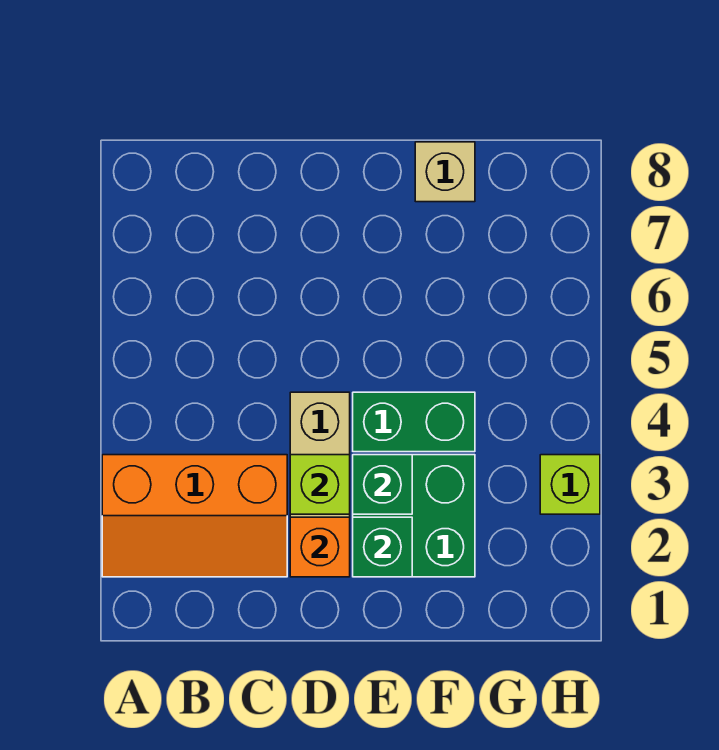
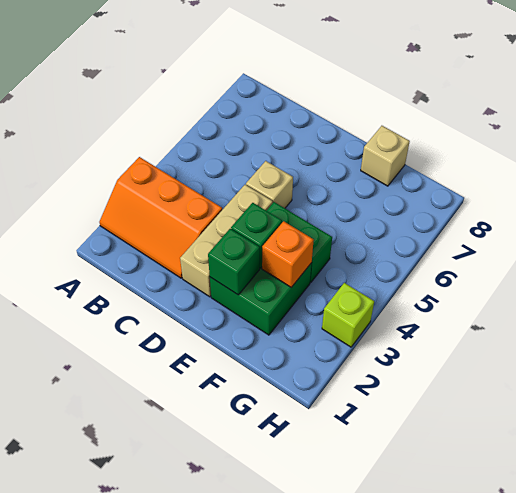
orange brick D2 level 2 -> orange brick F3 level 2
lime brick D3 level 2 -> none
none -> tan brick D5 level 1

